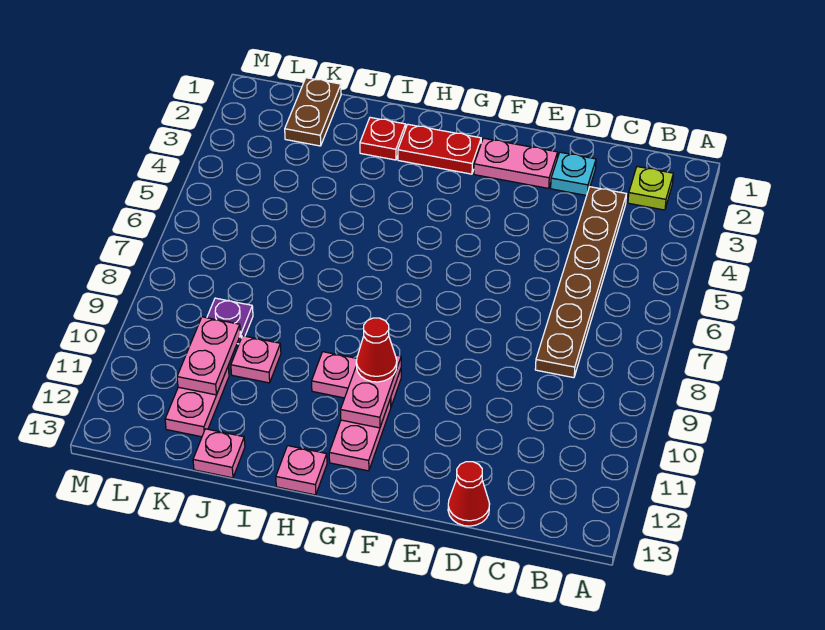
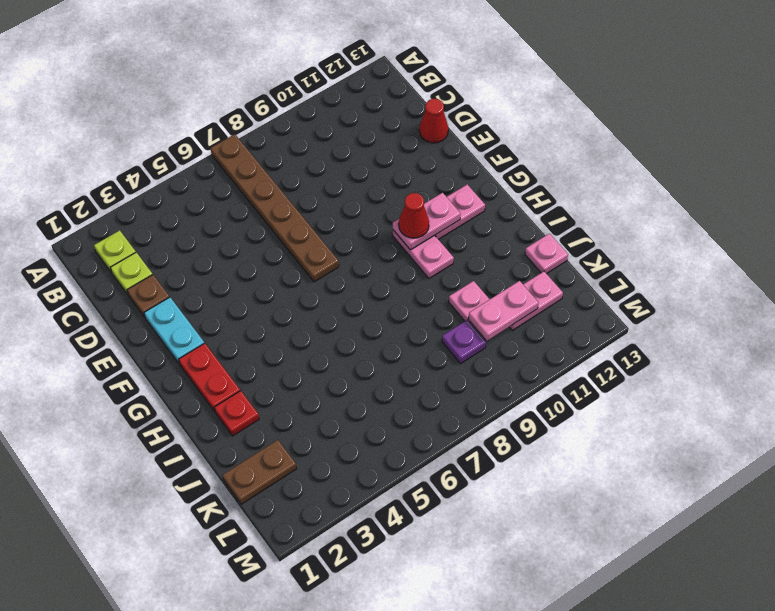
none -> lime plate C2 level 1
brown plate C3:C8 level 1 -> brown plate A7:F7 level 1
cyan plate D2 level 1 -> brown plate D2 level 1
pink plate E2:F2 level 1 -> cyan plate E2:F2 level 1
pink plate H13 level 1 -> none

